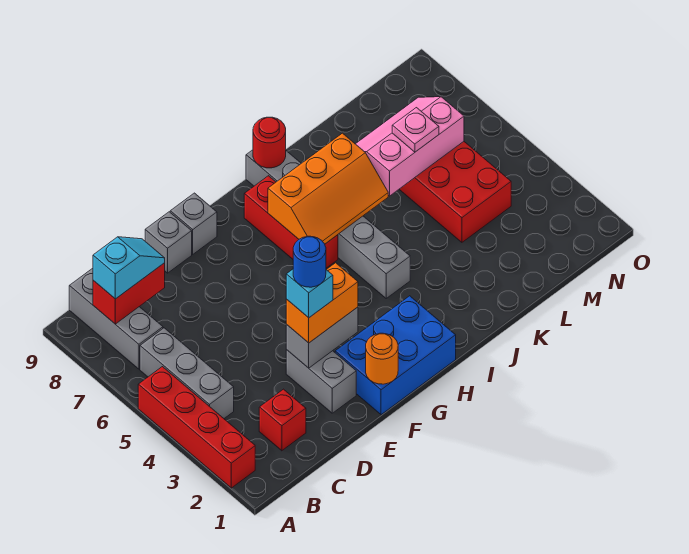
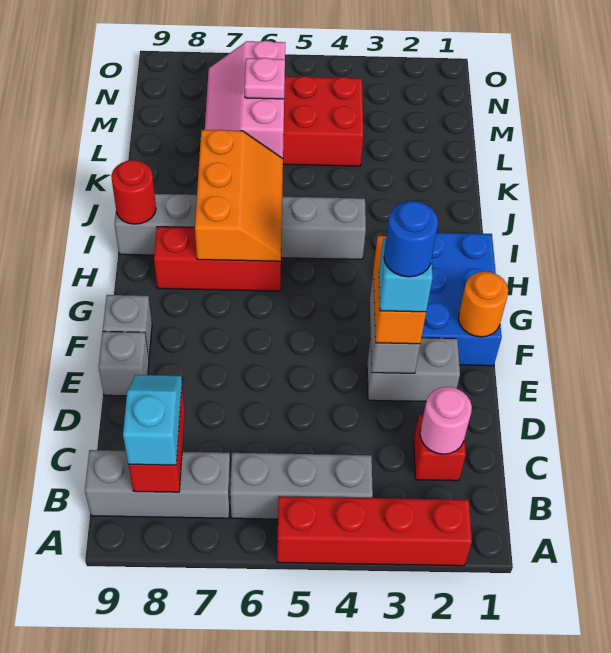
none -> pink round brick C2 level 2

